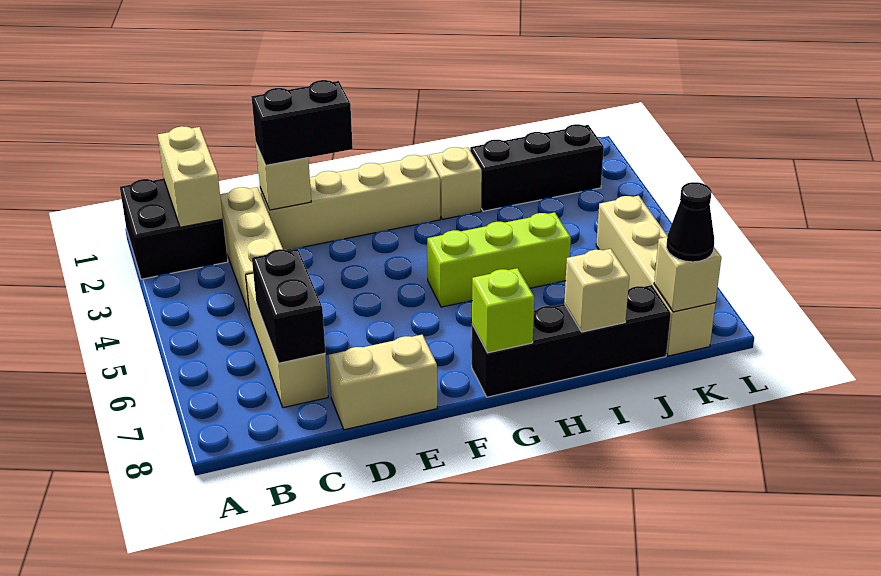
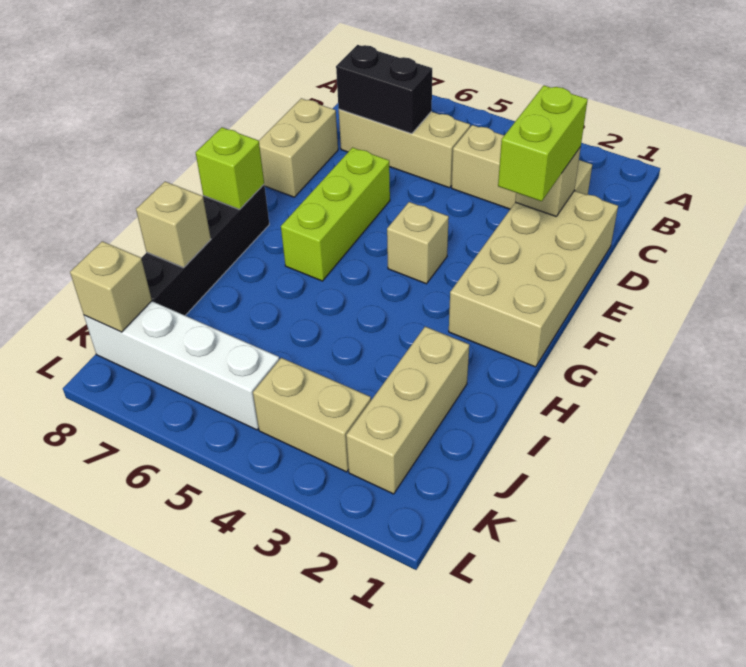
black brick A1:B2 level 1 -> none
tan brick B1:B2 level 2 -> tan brick K3:K4 level 1
tan brick D2:G2 level 1 -> tan brick D1:G2 level 1
black brick D2:E2 level 3 -> lime brick D2:E2 level 3
lime brick G5:I5 level 1 -> lime brick E6:G6 level 1
tan brick H2 level 1 -> tan brick F4 level 1
black brick I2:K2 level 1 -> tan brick I2:K2 level 1
tan brick K5:K8 level 1 -> white brick K5:K8 level 1
black cone K8 level 3 -> none

